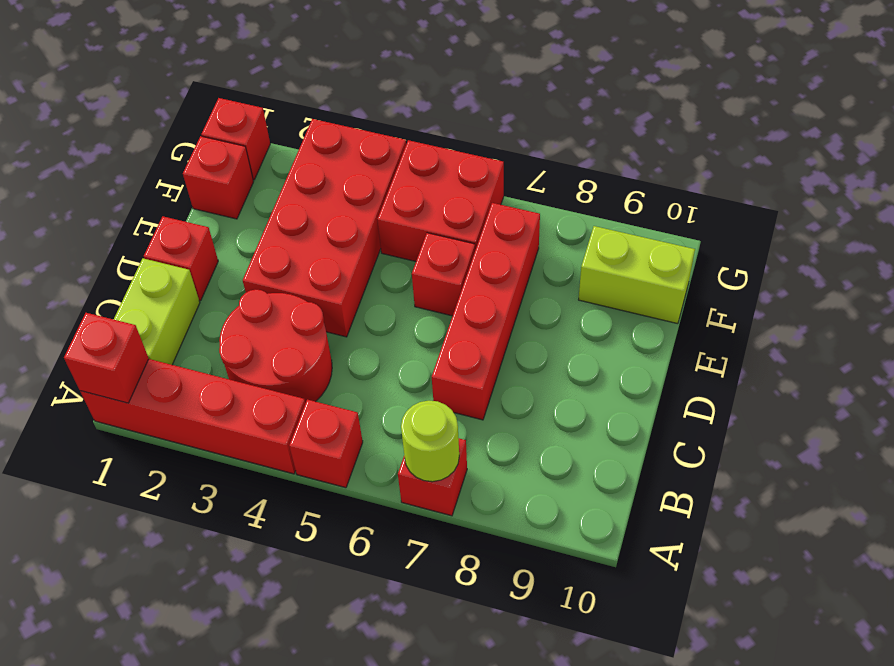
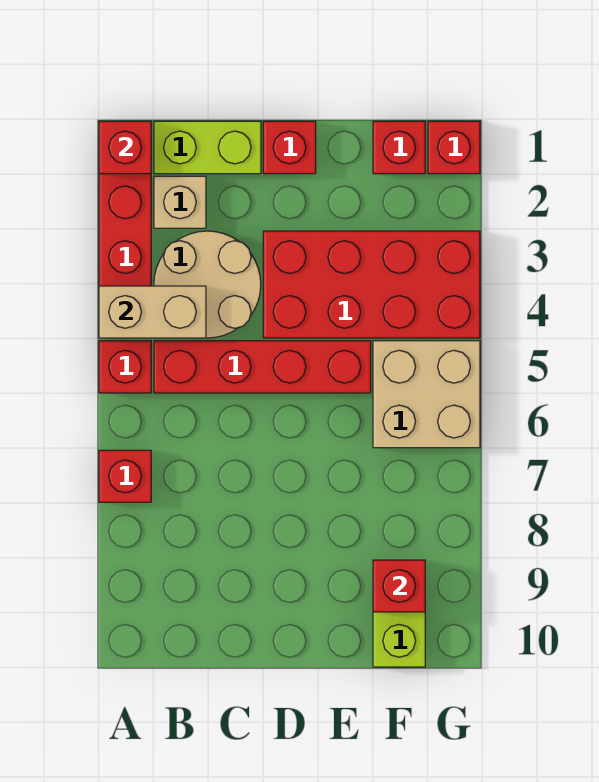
none -> tan brick A4:B4 level 2
lime round brick A7 level 2 -> none
none -> tan brick B2 level 1
red round brick B3:C4 level 1 -> tan round brick B3:C4 level 1
red brick C7:F7 level 1 -> red brick B5:E5 level 1
red brick E6 level 1 -> red brick F9 level 2
red brick F5:G6 level 1 -> tan brick F5:G6 level 1

